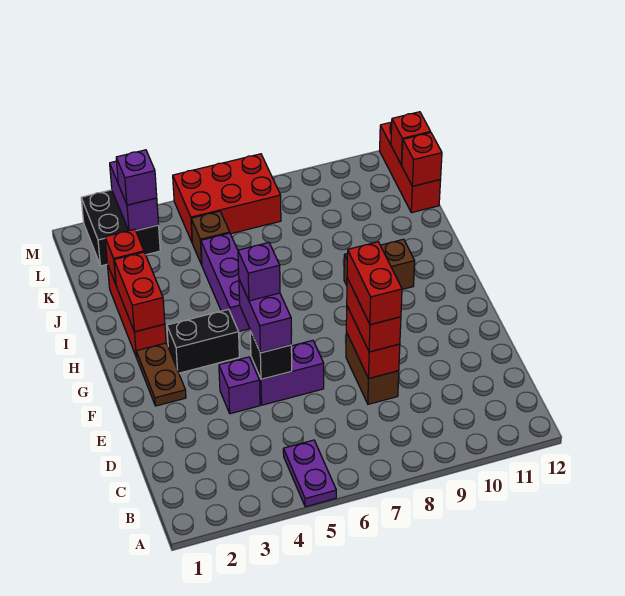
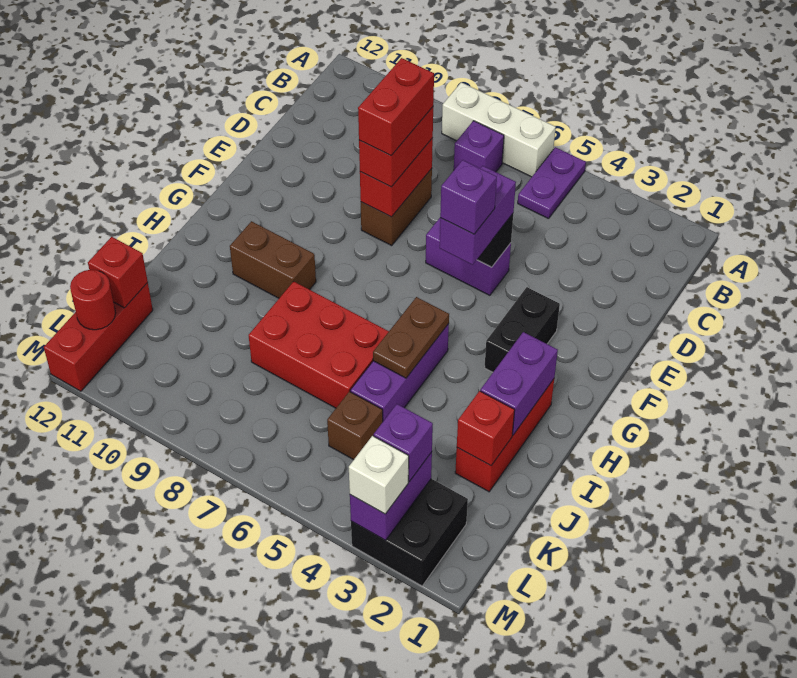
none -> white brick A6:A8 level 1
purple brick E4 level 1 -> purple brick B7 level 1
brown plate F2:G2 level 1 -> brown plate H5:I5 level 2
black brick G3:G4 level 1 -> black brick F3:G3 level 1
red brick H2:I2 level 2 -> purple brick H2:I2 level 2
red brick L5:M7 level 1 -> red brick I6:J8 level 1
red brick L12 level 2 -> red round brick L12 level 2
none -> white brick M3 level 3

